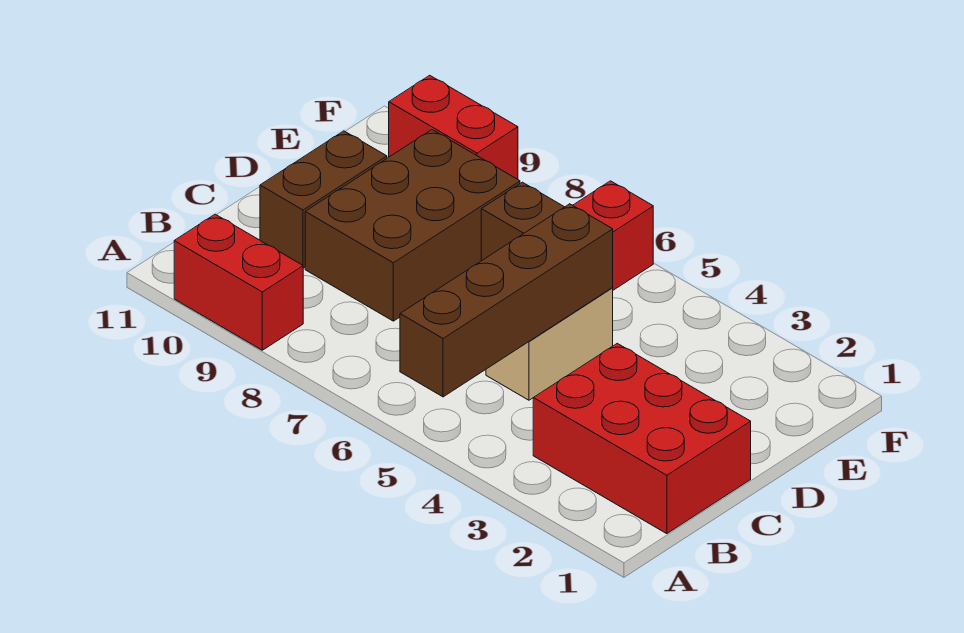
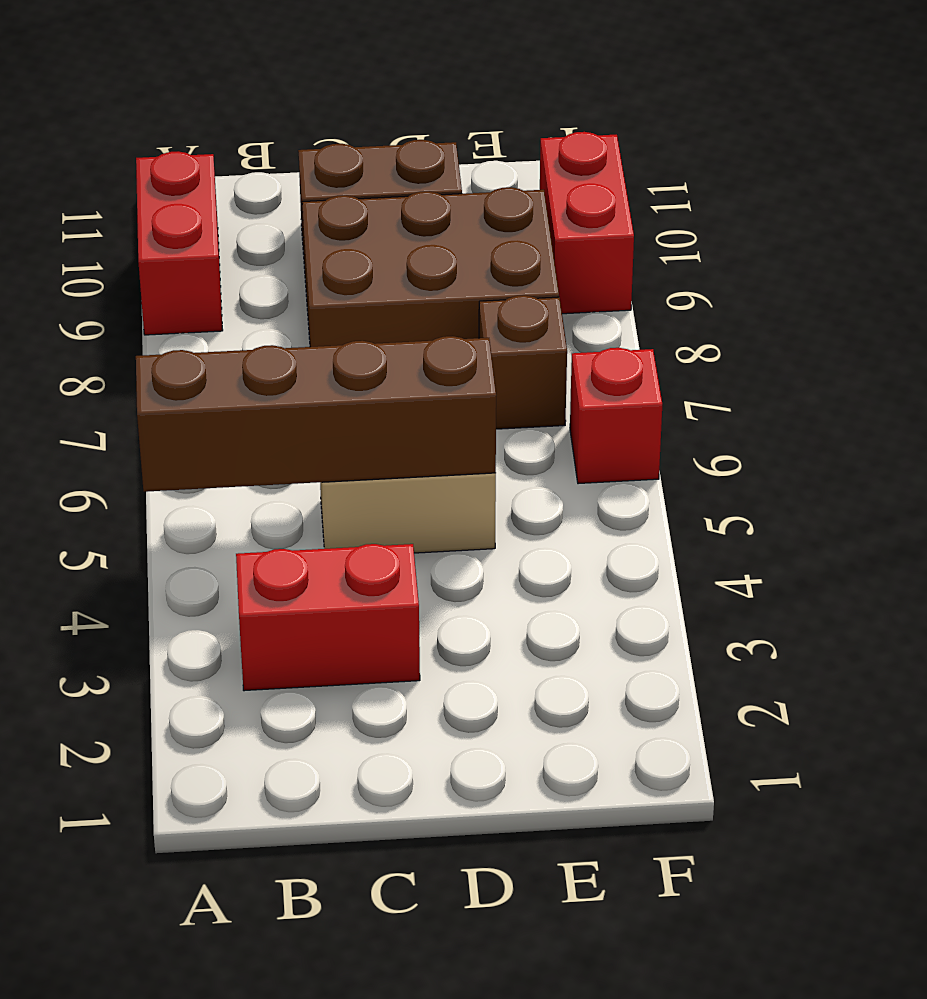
red brick B1:C3 level 1 -> red brick B3:C3 level 1

